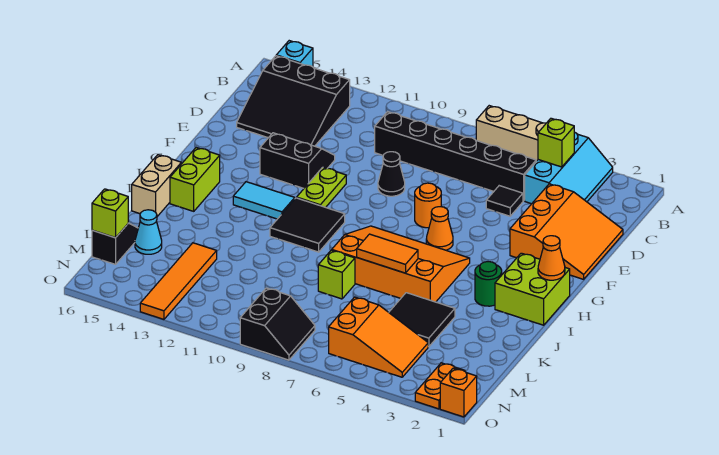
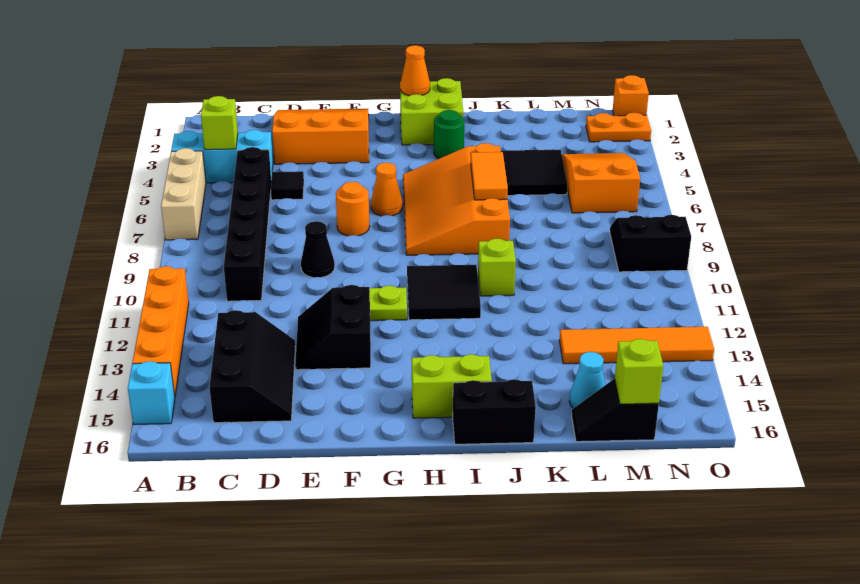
none -> orange brick A11:A14 level 1
black slope B13:D15 level 1 top B -> black slope C13:D15 level 1 top C
cyan tile H12:H13 level 1 -> none
tan brick I16:J16 level 1 -> black brick I16:J16 level 1
lime brick K8 level 1 -> lime brick J10 level 1

